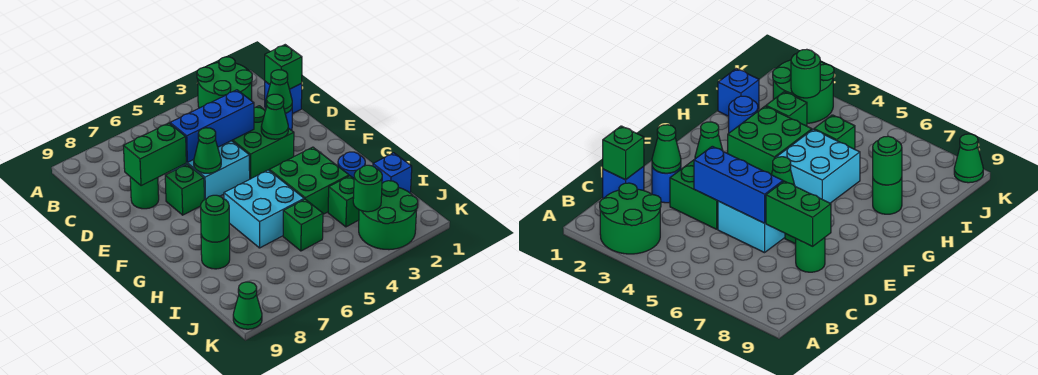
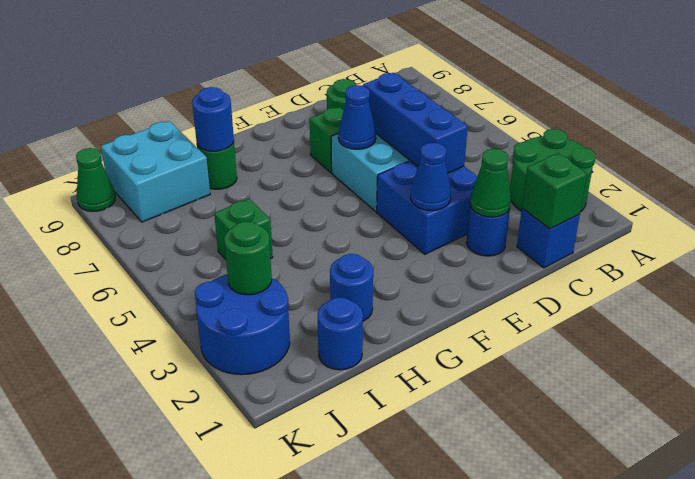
green brick D3:E4 level 1 -> blue brick D3:E4 level 1
green brick D7:D8 level 2 -> none
green cone E3 level 2 -> blue cone E3 level 2
green cone E6 level 2 -> blue cone E6 level 2
green brick G3:H4 level 1 -> none
cyan brick G5:H6 level 1 -> cyan brick I8:J9 level 1
green round brick H8 level 2 -> blue round brick H8 level 2
blue brick I1 level 1 -> blue round brick I1 level 1
green brick I3 level 1 -> none
green round brick J2:K3 level 1 -> blue round brick J2:K3 level 1

